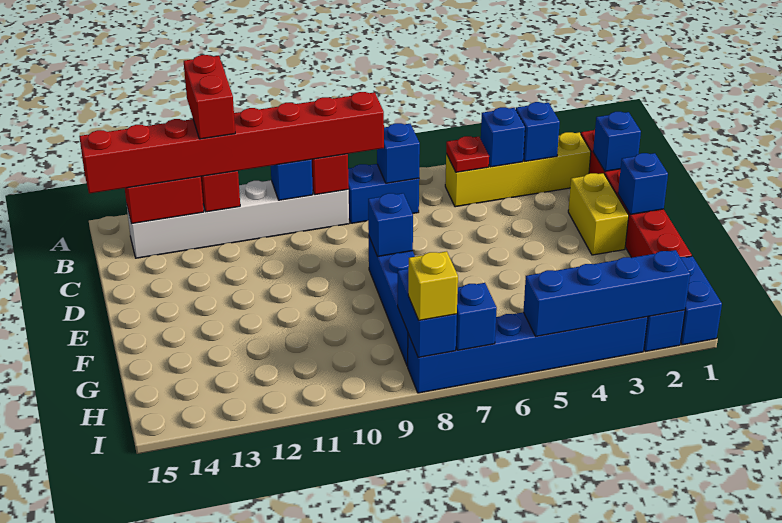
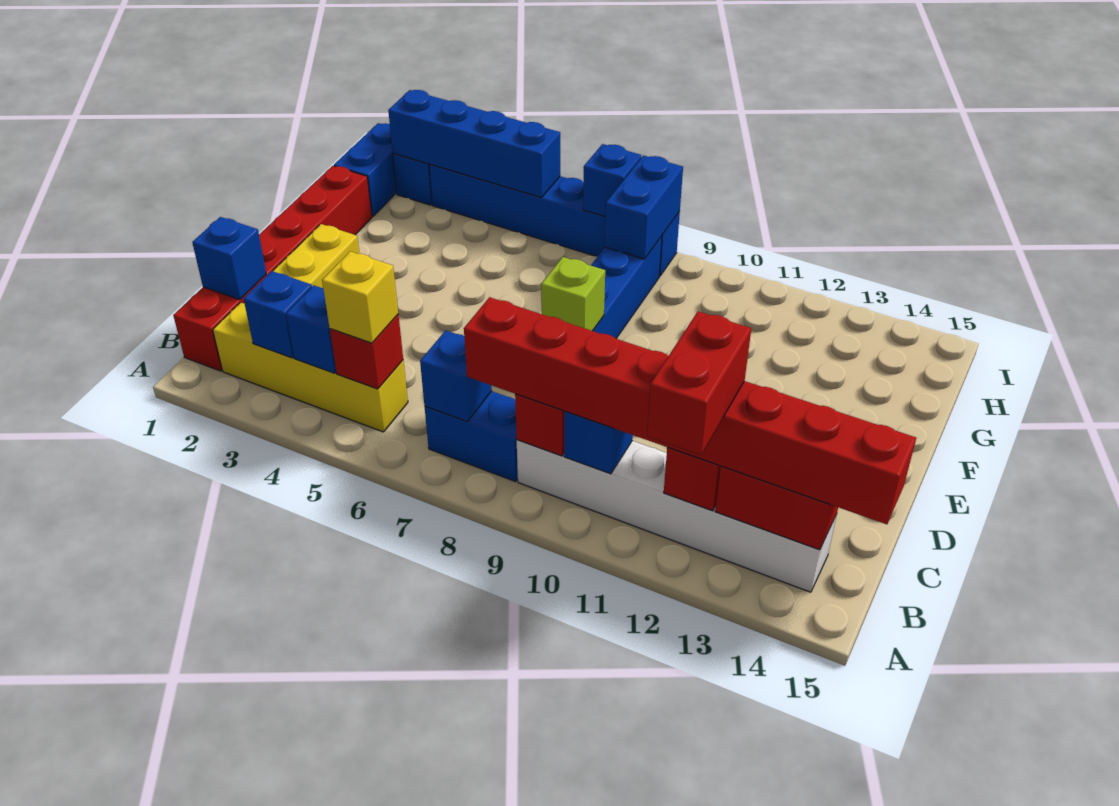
red plate B5 level 2 -> red brick B5 level 2
blue brick E1 level 2 -> none
blue brick E8 level 2 -> lime brick E8 level 2
yellow brick I8 level 3 -> yellow brick B5 level 3

